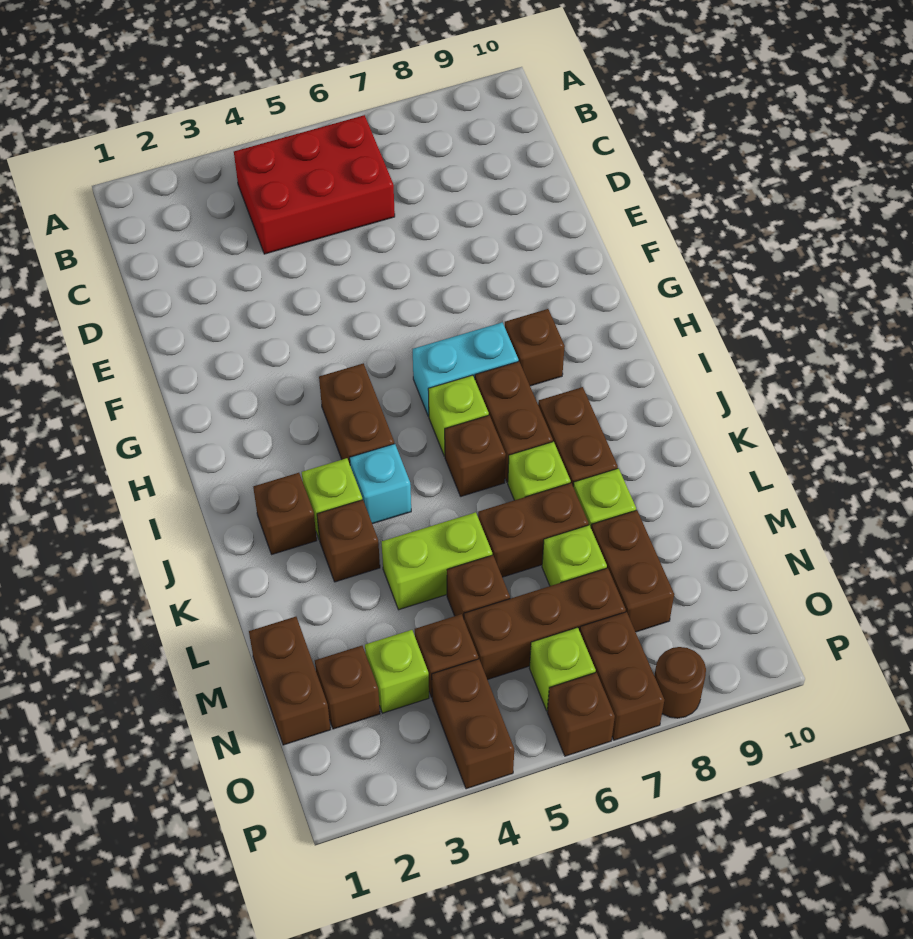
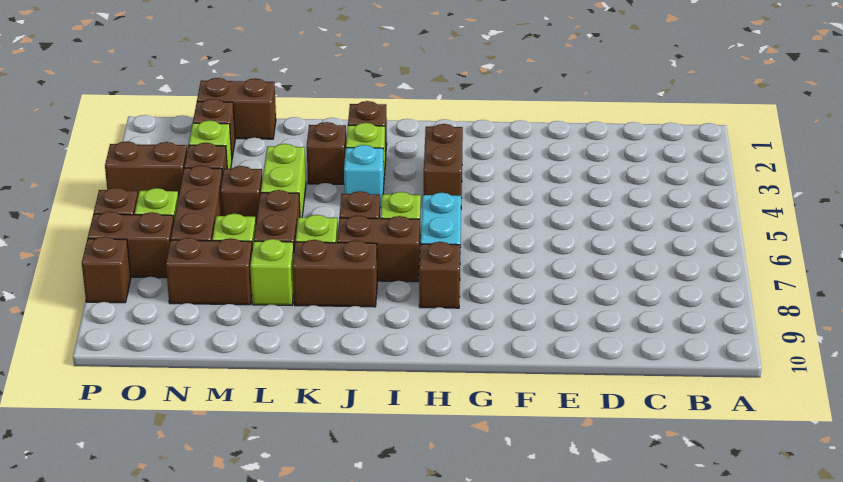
red brick B4:C6 level 1 -> none
brown brick H4:I4 level 1 -> brown brick H3:H4 level 1
brown round brick P8 level 1 -> brown brick P8 level 1

